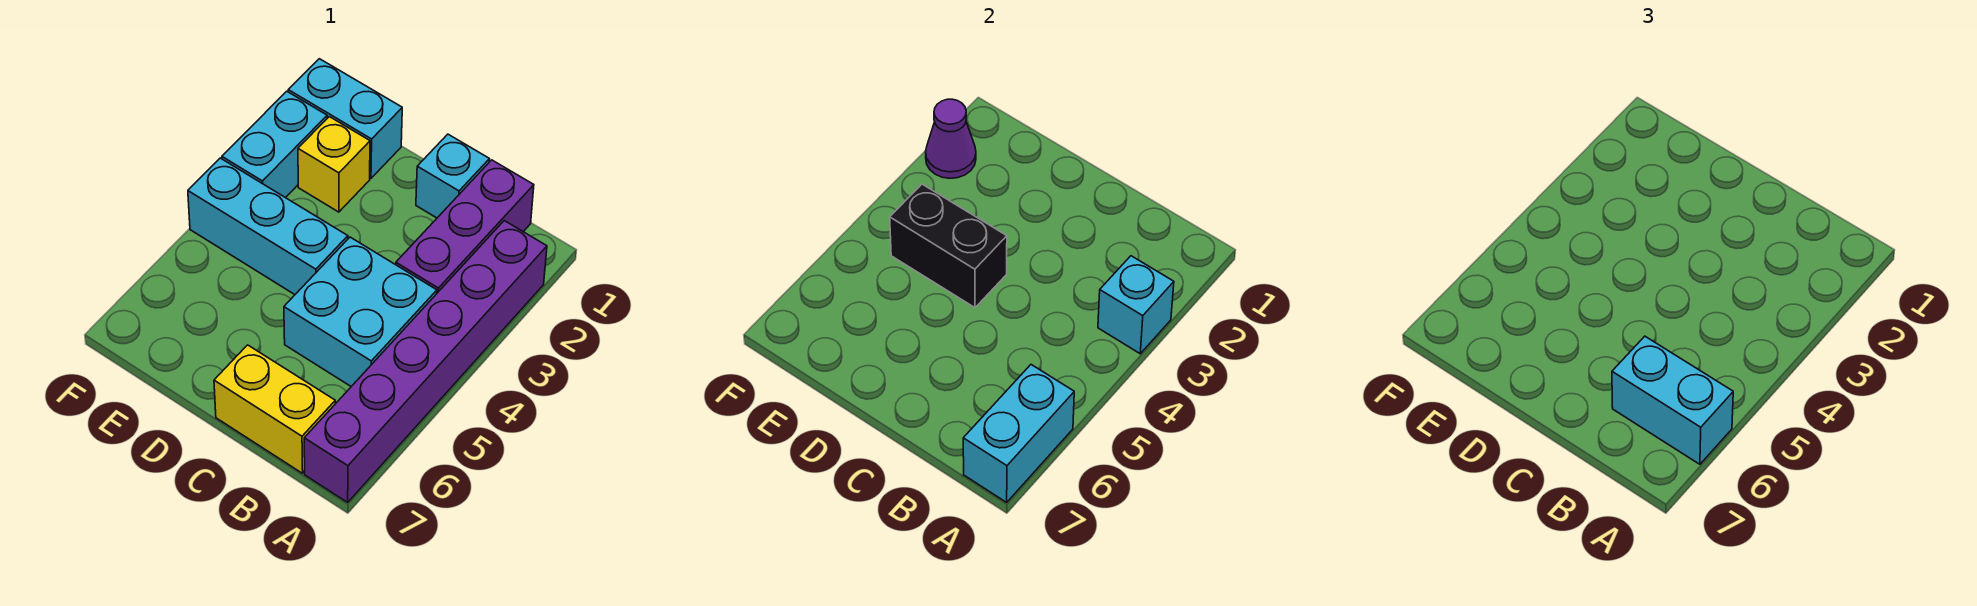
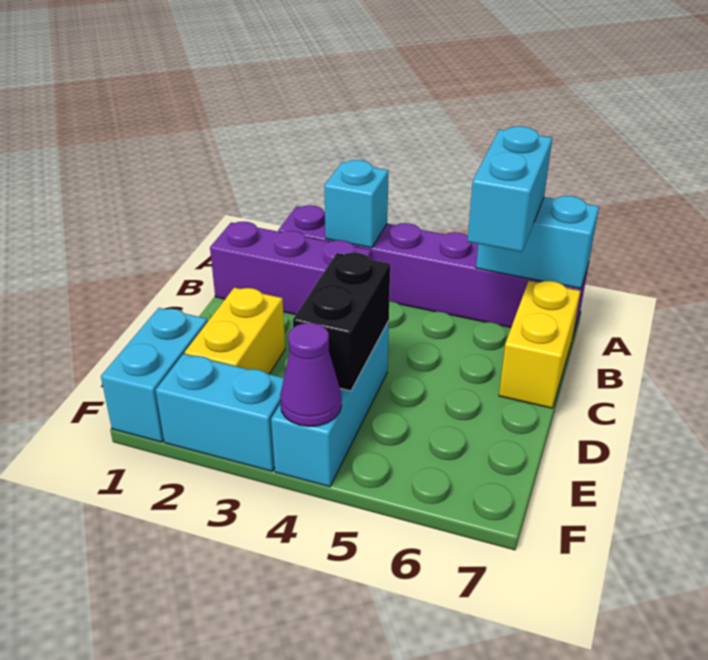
cyan brick B4:C5 level 1 -> none
cyan brick C1 level 1 -> none
yellow brick E2 level 1 -> yellow brick D2:E2 level 1
purple cone F2 level 2 -> purple cone F4 level 2

